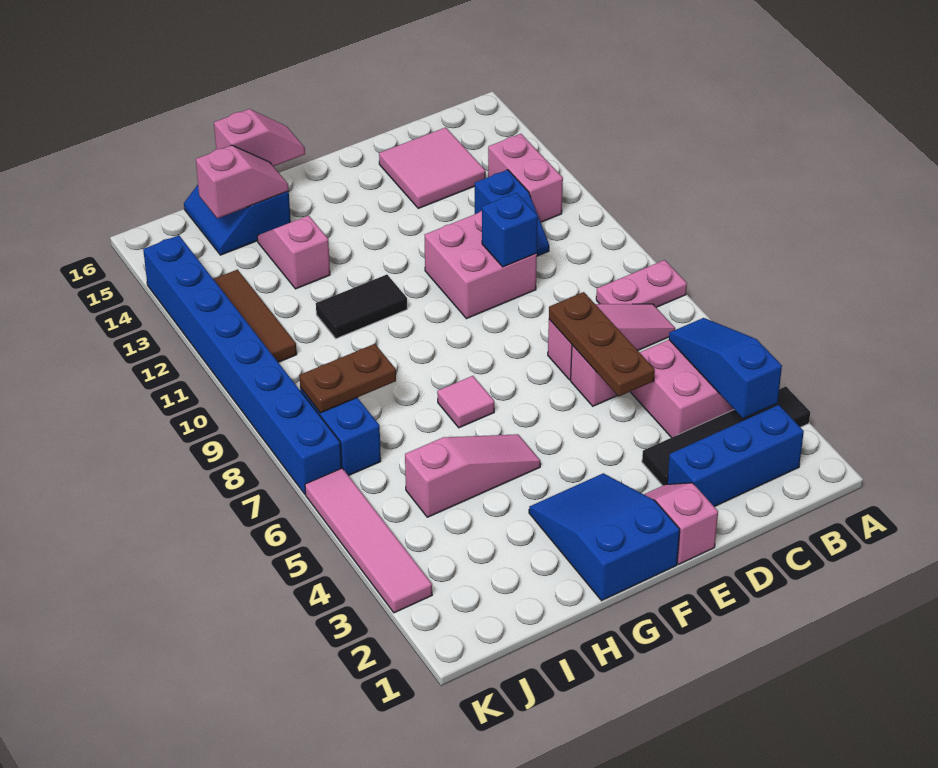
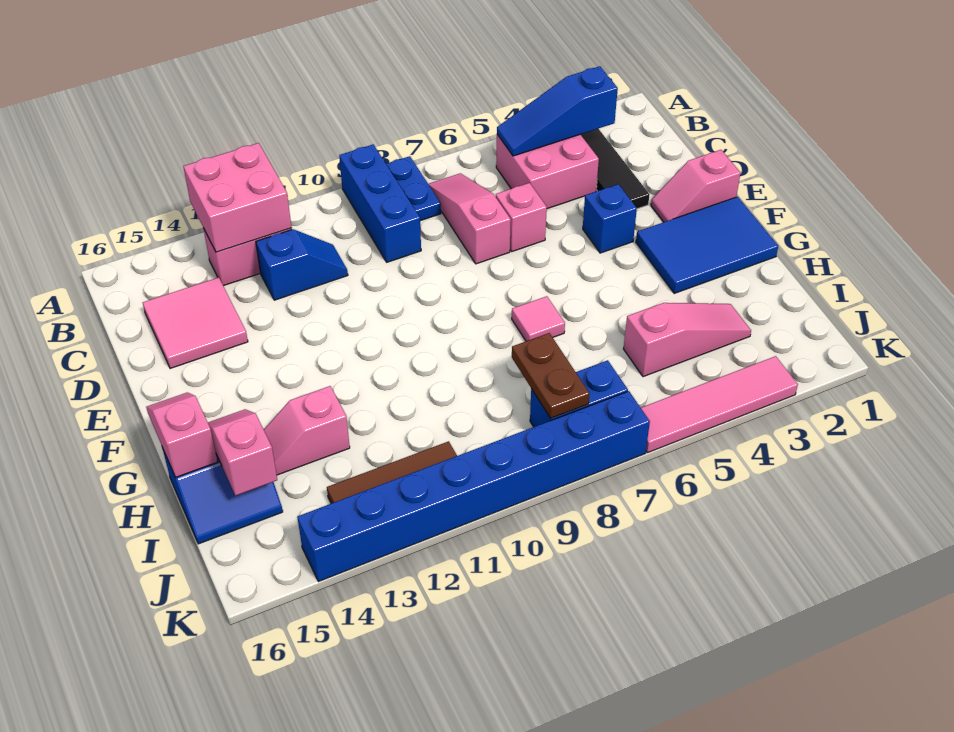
pink plate A8:B8 level 1 -> blue plate A8:B8 level 1
blue brick B2:D2 level 1 -> blue brick A9:C9 level 1
brown plate D5:D7 level 2 -> none
pink brick D10:E11 level 1 -> pink brick A12:B13 level 2
blue brick D10 level 2 -> blue brick E4 level 1
blue slope F1:G3 level 1 top 1 -> blue tile F1:G3 level 1
pink slope G5:I5 level 1 top I -> pink slope I3:I5 level 1 top 5
black tile G11:H11 level 1 -> none

